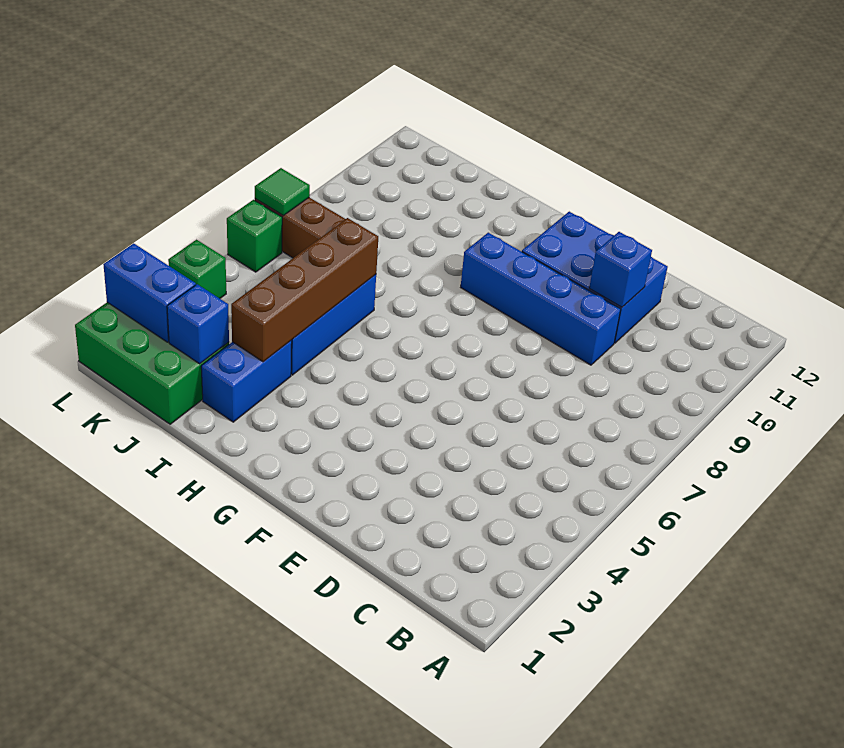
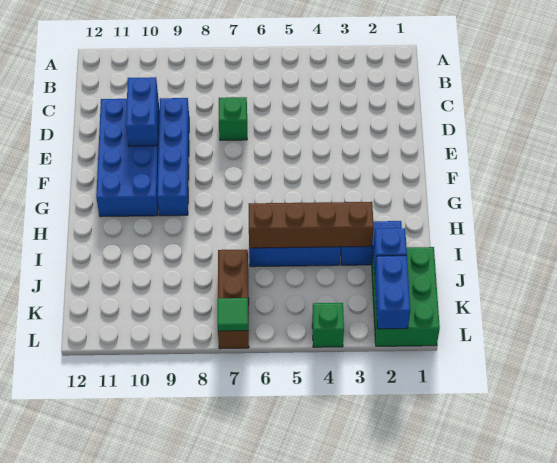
blue brick D10:F11 level 1 -> blue brick D10:G11 level 1
blue brick D10 level 2 -> blue brick D10:E10 level 2
green brick L6 level 1 -> green brick D7 level 1

